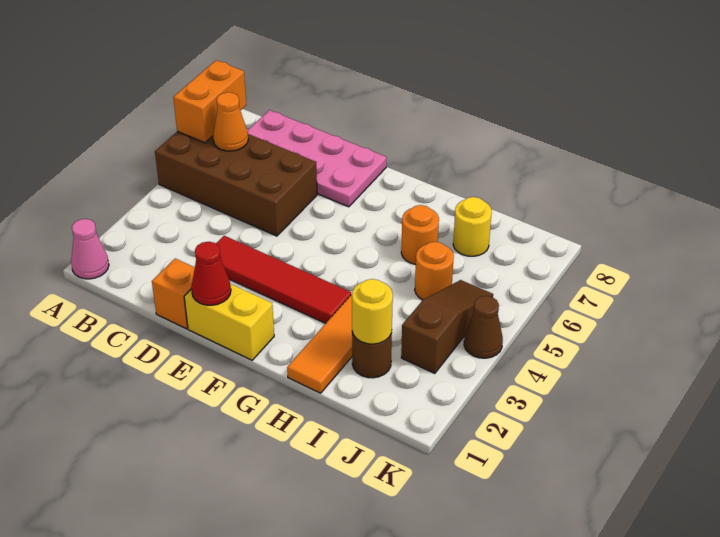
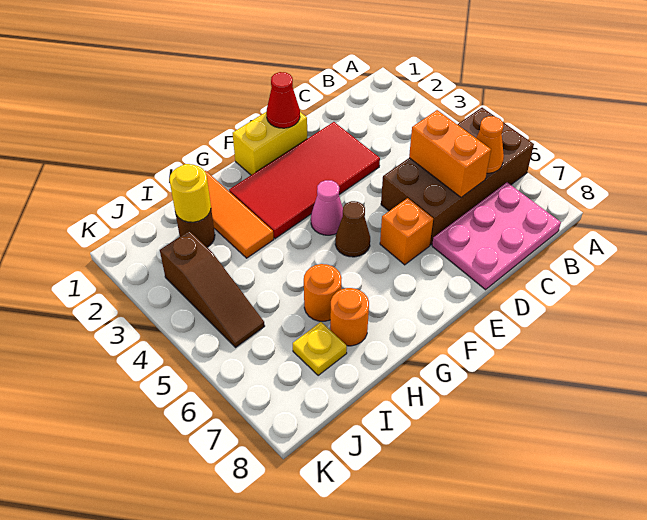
pink cone A1 level 1 -> pink cone F4 level 1
orange brick A6:A7 level 2 -> orange brick C5:C6 level 2
pink plate B7:E8 level 1 -> pink plate B7:D8 level 1
orange brick D1 level 1 -> orange brick E6 level 1
red tile D3:G3 level 1 -> red tile D2:G3 level 1
orange round brick I5 level 1 -> orange round brick H7 level 1
yellow round brick I7 level 1 -> yellow plate I7 level 1
brown cone K4 level 1 -> brown cone F5 level 1

